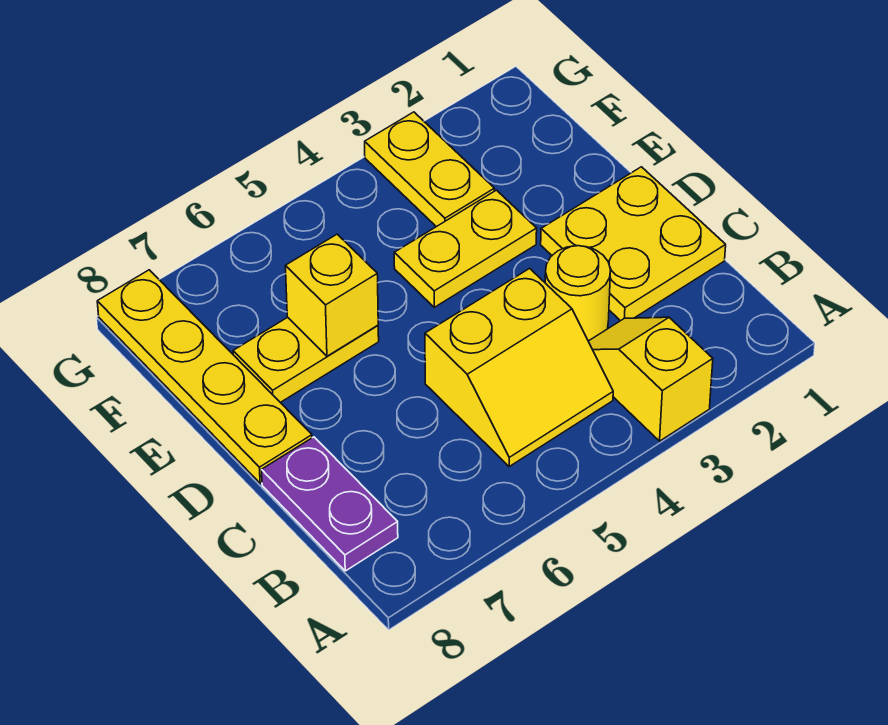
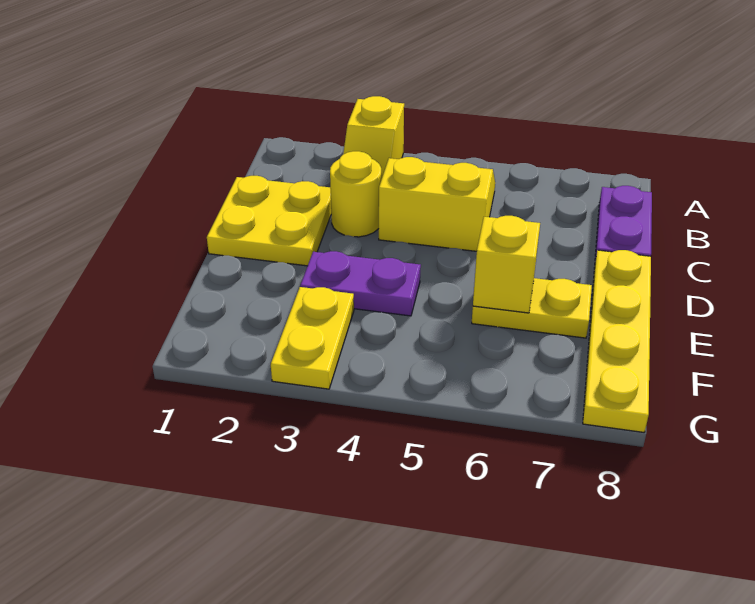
yellow plate E3:E4 level 1 -> purple plate E3:E4 level 1

